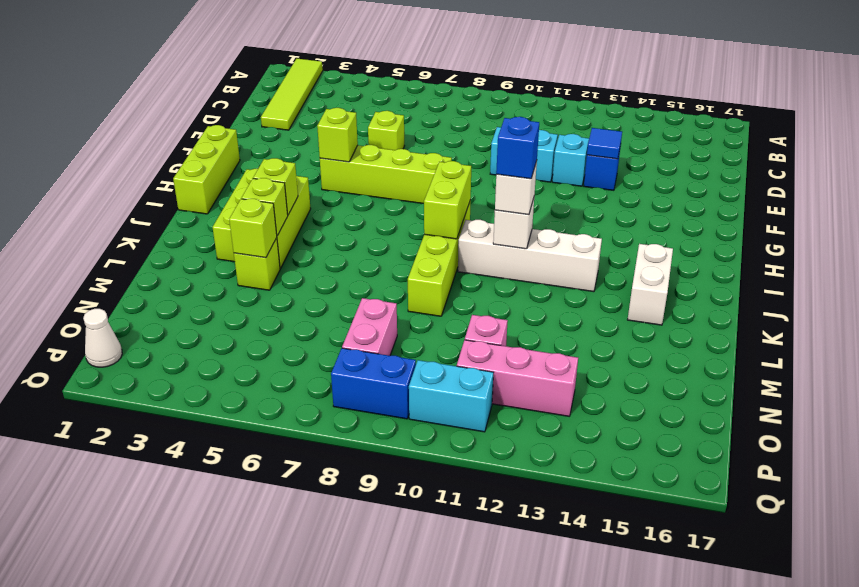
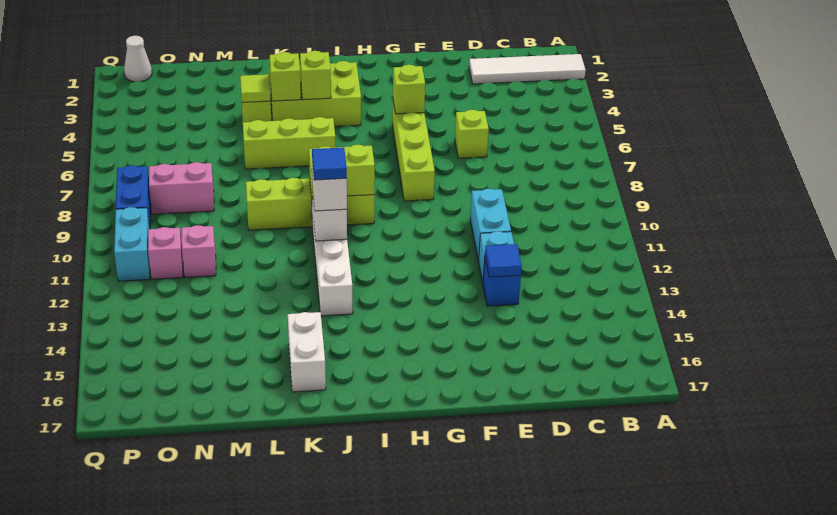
lime tile A2:D2 level 1 -> white tile A2:D2 level 1
lime brick G1:I1 level 1 -> lime brick J6:L6 level 1
blue brick J11 level 4 -> blue tile J11 level 4
white brick J15:K15 level 1 -> white brick K15:K16 level 1
lime brick L4 level 2 -> lime tile L4 level 2
pink brick O11:O13 level 1 -> pink brick O11 level 1

